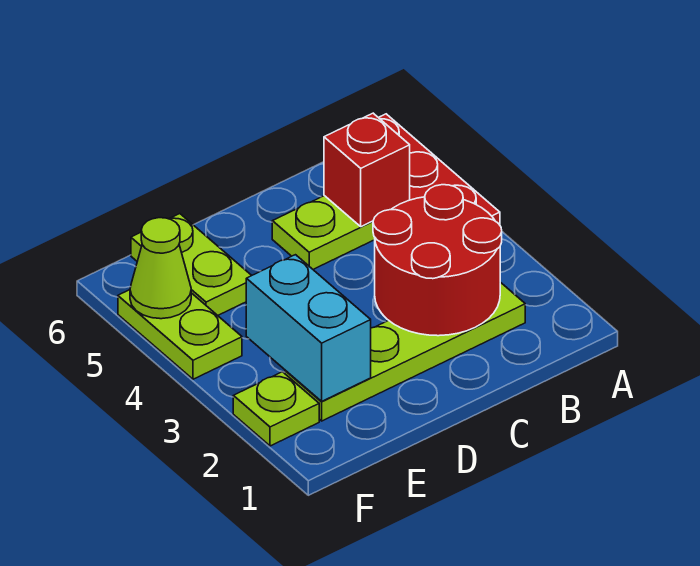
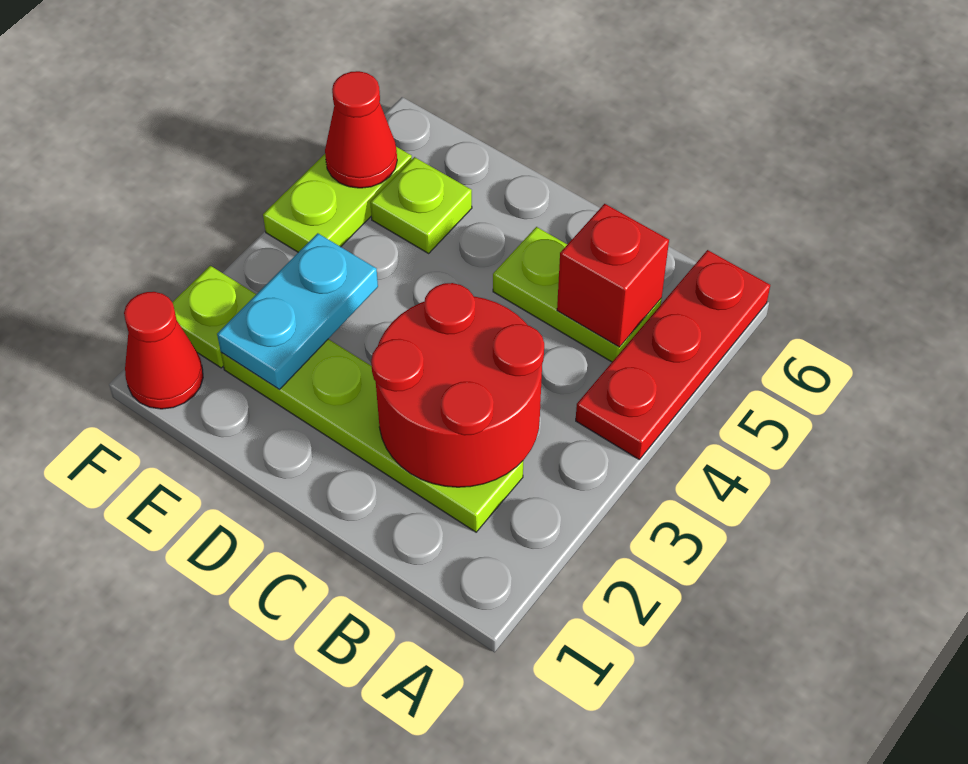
cyan brick E2:E3 level 2 -> cyan plate E2:E3 level 2
lime plate E5:E6 level 1 -> lime plate E5 level 1
none -> red cone F1 level 1
lime cone F5 level 2 -> red cone F5 level 2

